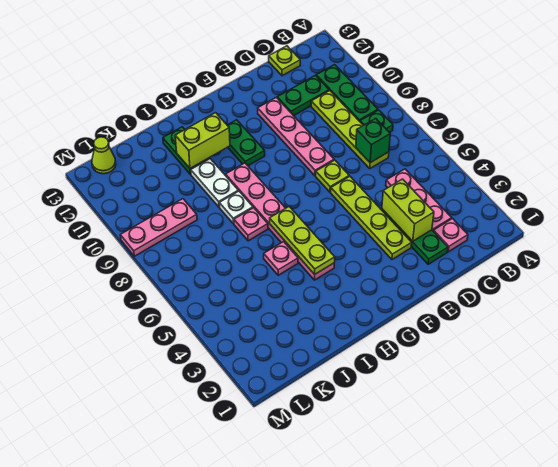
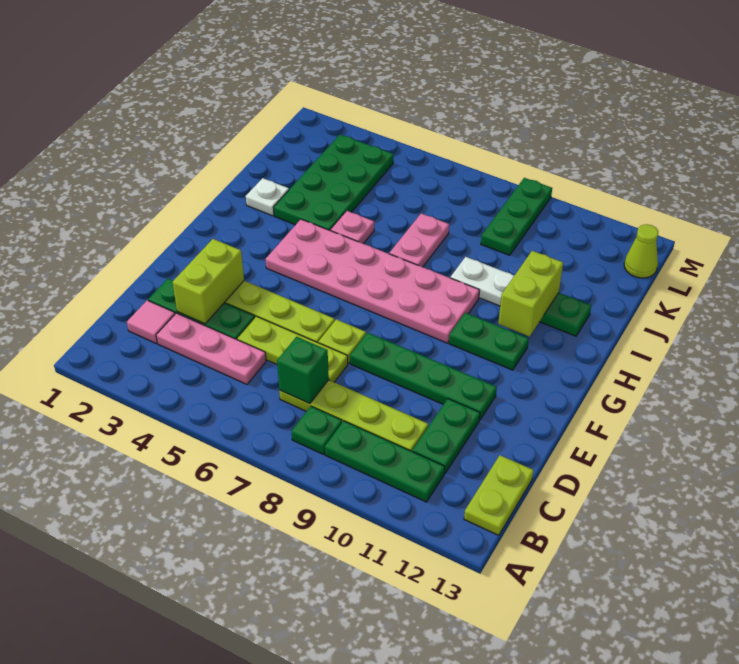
pink plate C2 level 1 -> pink tile C2 level 1
lime plate C13 level 1 -> lime plate B13:C13 level 1
lime brick D3:D4 level 2 -> lime brick D3:E3 level 2
pink plate E8:E11 level 1 -> green plate E8:E11 level 1
pink plate H4:H9 level 1 -> pink plate G4:H9 level 1
lime plate H4:H6 level 2 -> lime plate D5:D7 level 1
none -> green plate I3:L4 level 1
pink plate I7 level 1 -> pink plate I7:J7 level 1
white plate I8 level 1 -> white plate I2 level 1
pink plate K9:M9 level 1 -> green plate K9:M9 level 1

